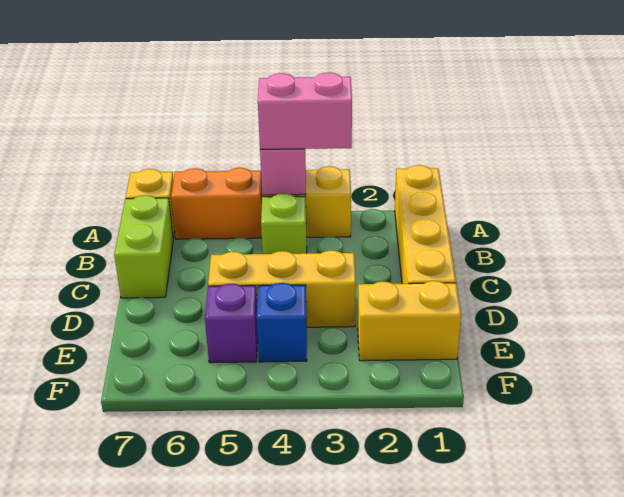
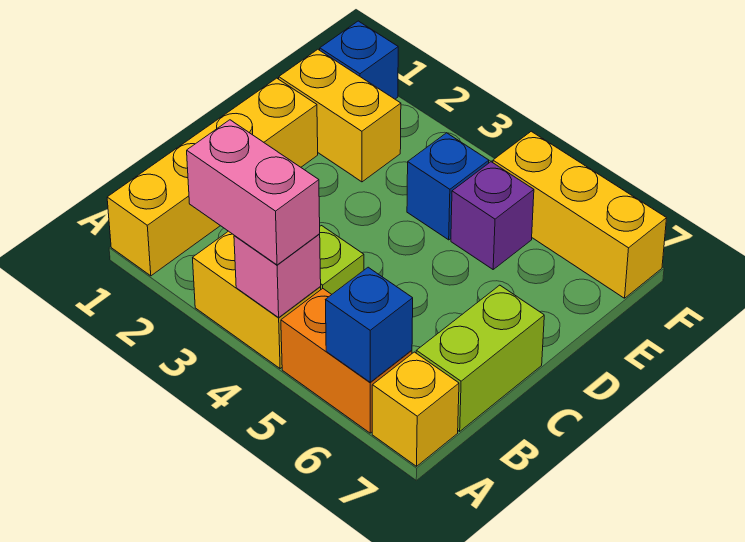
none -> blue brick A6 level 2
yellow brick D3:D5 level 1 -> yellow brick F5:F7 level 1
none -> blue brick F1 level 1

